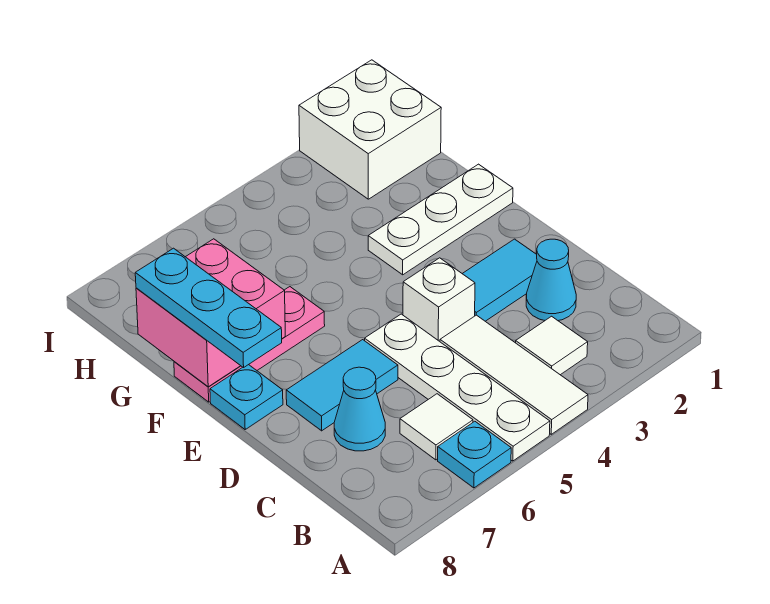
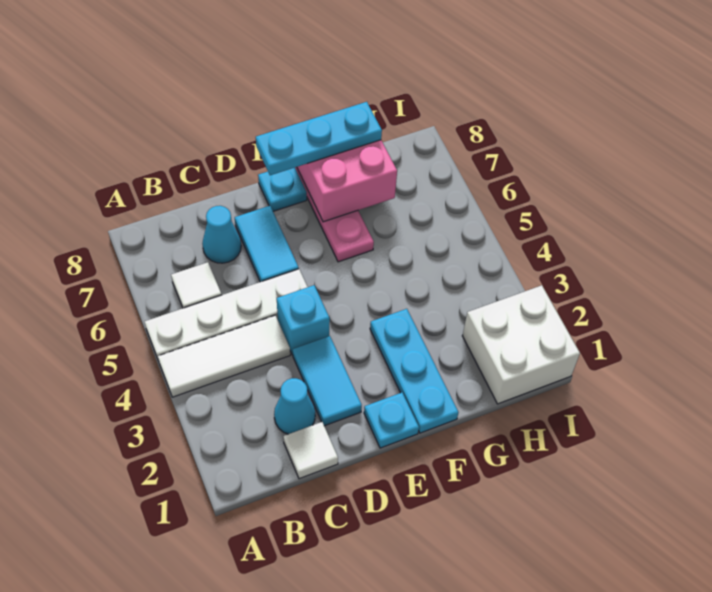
cyan plate A6 level 1 -> cyan plate E1 level 1
white tile B3 level 1 -> white tile C1 level 1
white brick D4 level 1 -> cyan brick D4 level 1
white plate F1:F3 level 1 -> cyan plate F1:F3 level 1

